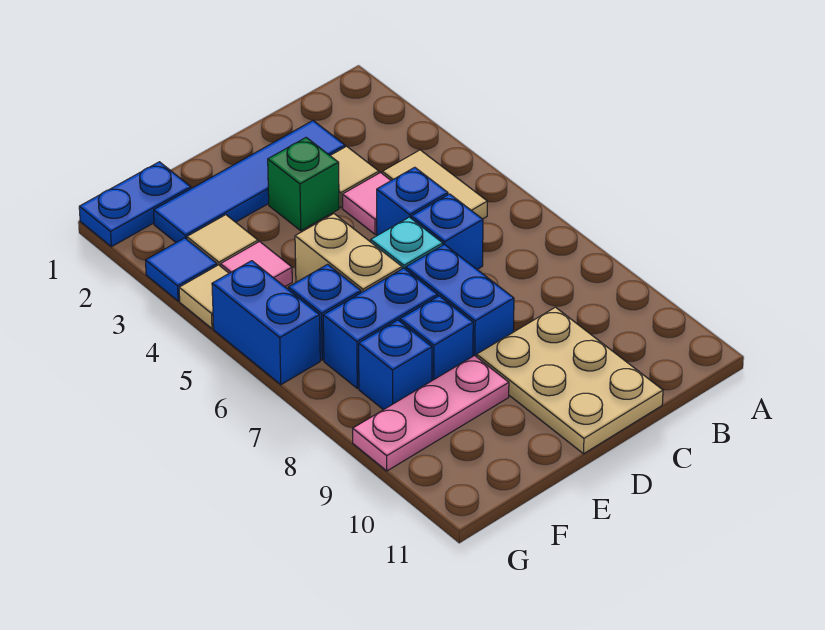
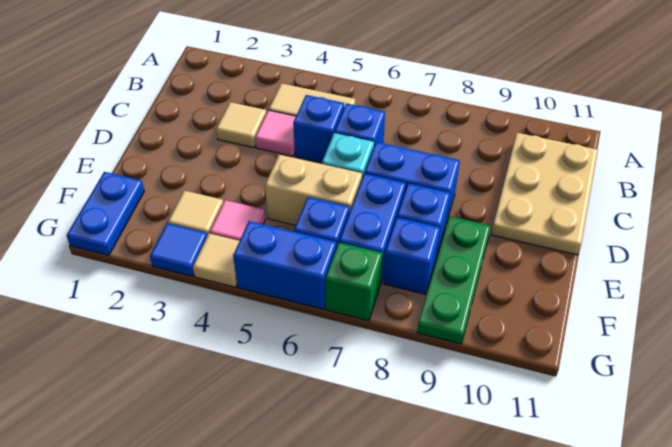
blue tile C2:F2 level 1 -> none
tan plate C9:D11 level 1 -> tan plate B10:D11 level 1
green brick D3 level 1 -> green brick G7 level 1
pink plate E9:G9 level 1 -> green plate E9:G9 level 1

